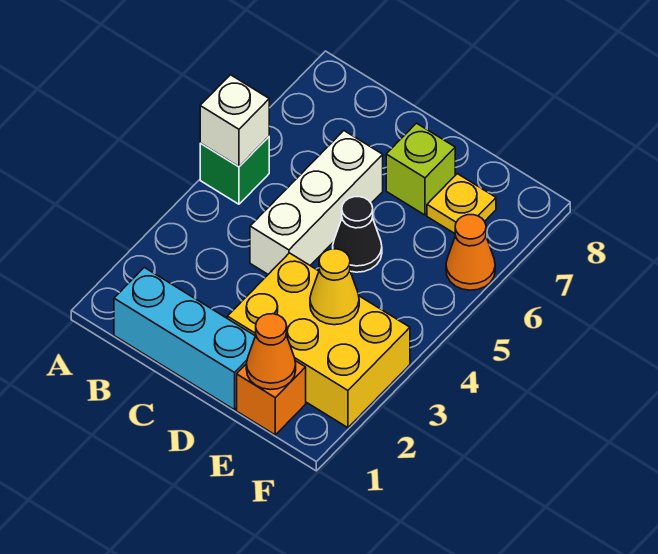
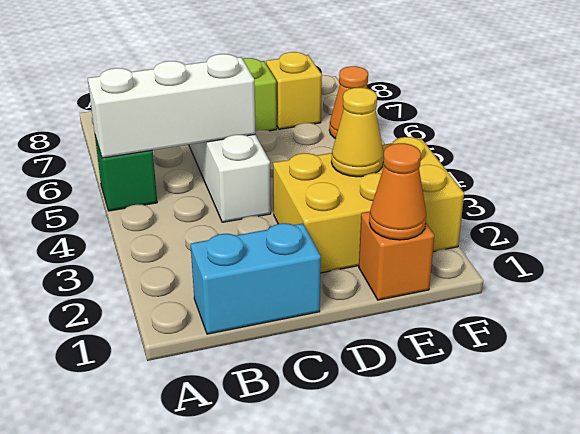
white brick A5 level 2 -> white brick A5:C5 level 2
cyan brick B1:D1 level 1 -> cyan brick B1:C1 level 1
black cone D5 level 1 -> none
yellow plate E7 level 1 -> yellow brick E7 level 1

